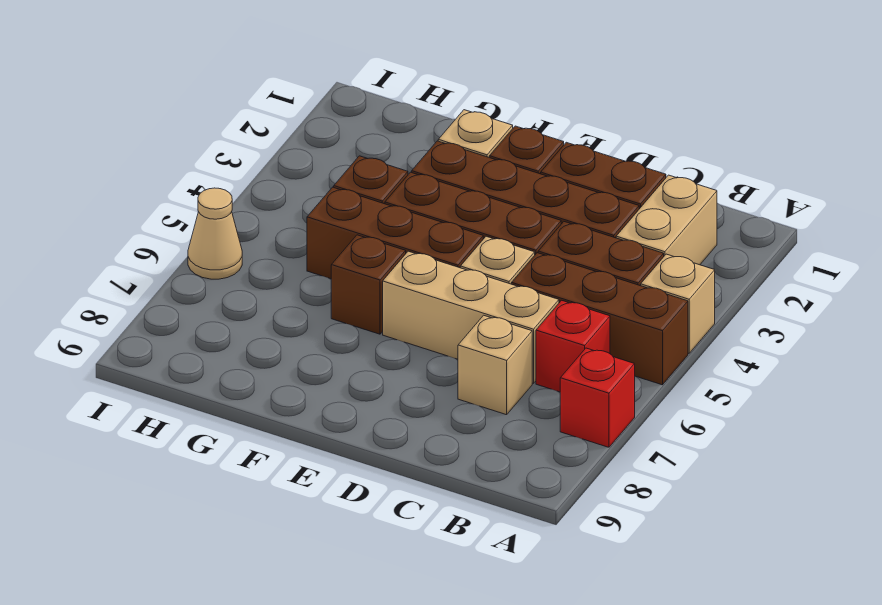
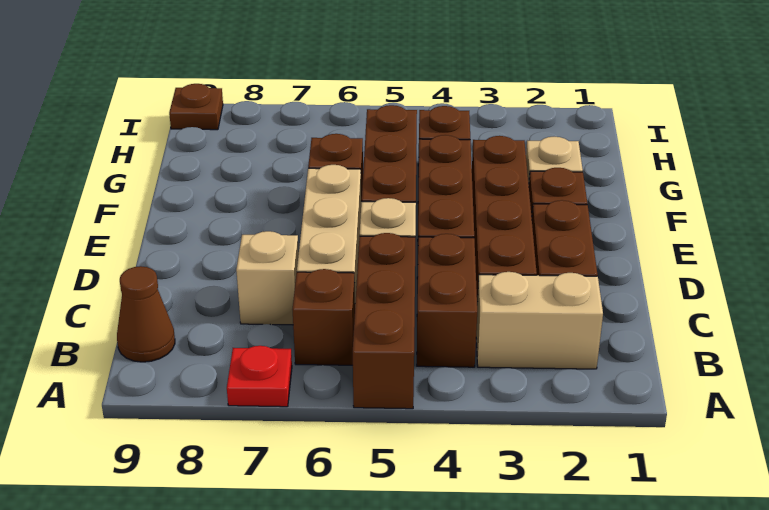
tan brick A4 level 1 -> none
red brick A7 level 1 -> red plate A7 level 1
red brick B6 level 1 -> brown brick B6 level 1
none -> brown cone B9 level 1
tan cone I6 level 1 -> none
none -> brown plate I9 level 1

